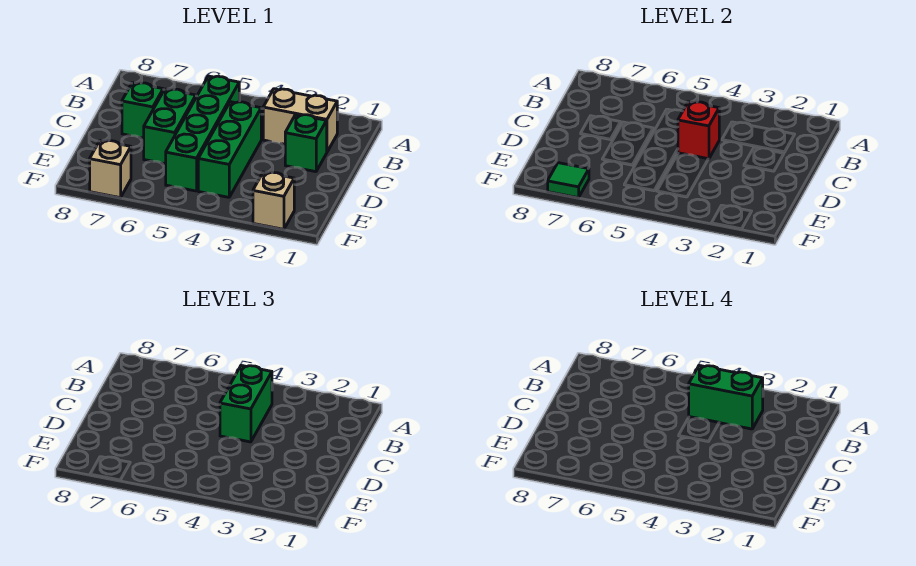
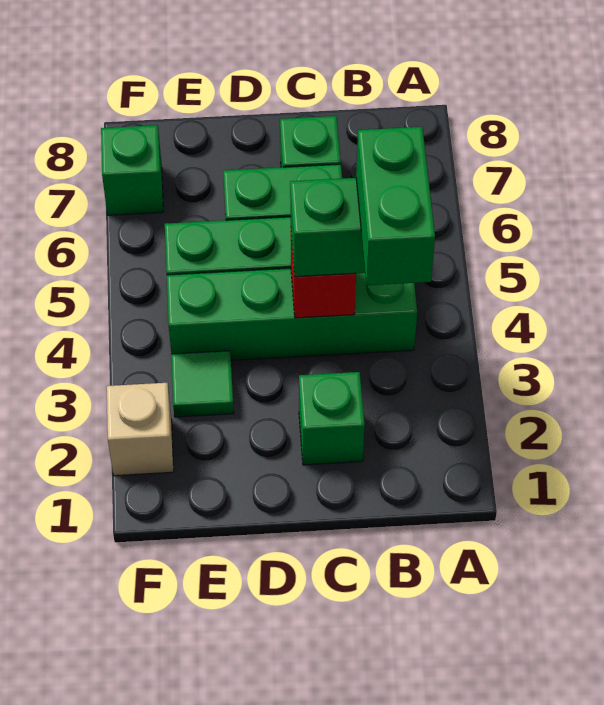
tan brick B2:B3 level 1 -> none
green brick C4:E4 level 1 -> green brick B4:E4 level 1
tan brick F7 level 1 -> green brick F7 level 1
green tile F7 level 2 -> green tile E3 level 1

